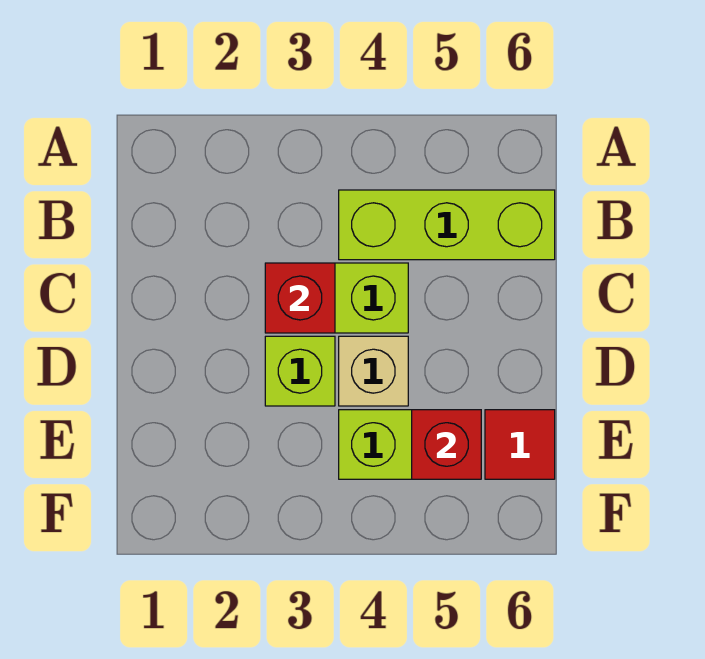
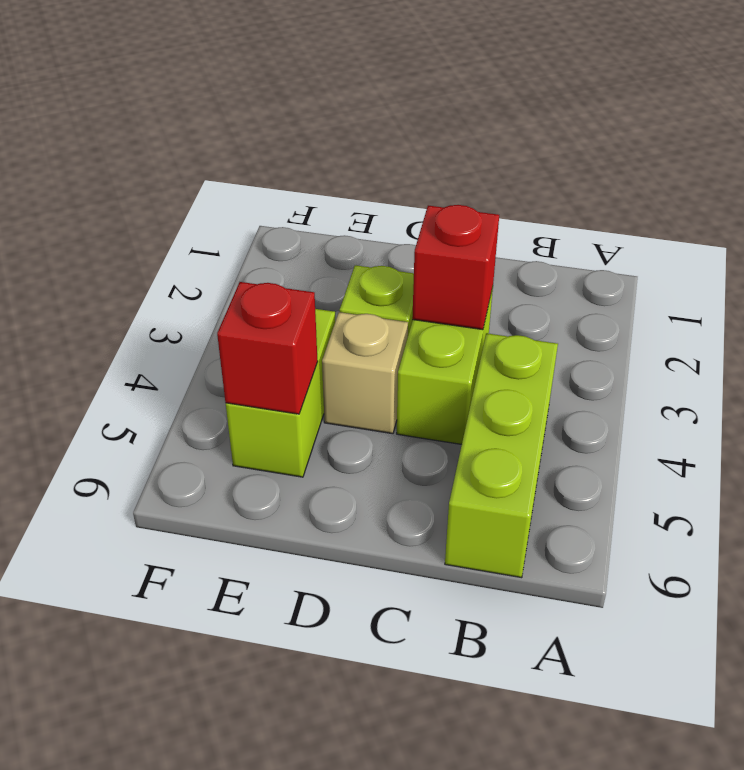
red tile E6 level 1 -> none

